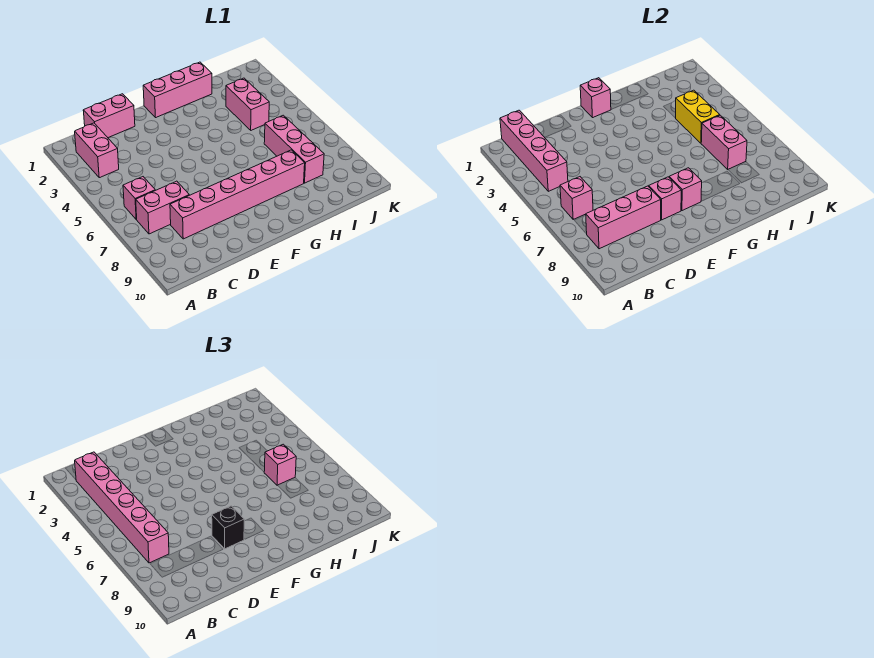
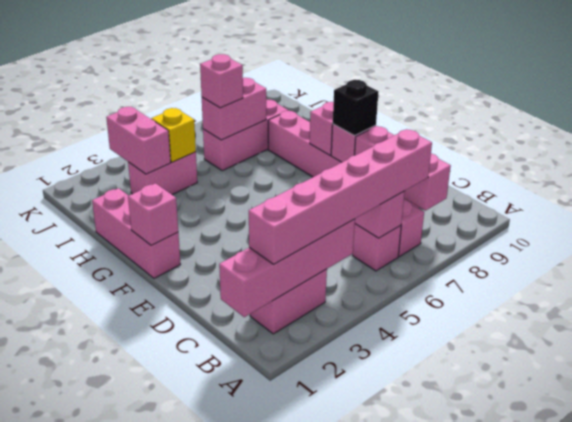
pink brick C1:D1 level 1 -> pink brick I3:J3 level 2
yellow brick I4:I5 level 2 -> yellow brick I4 level 2

